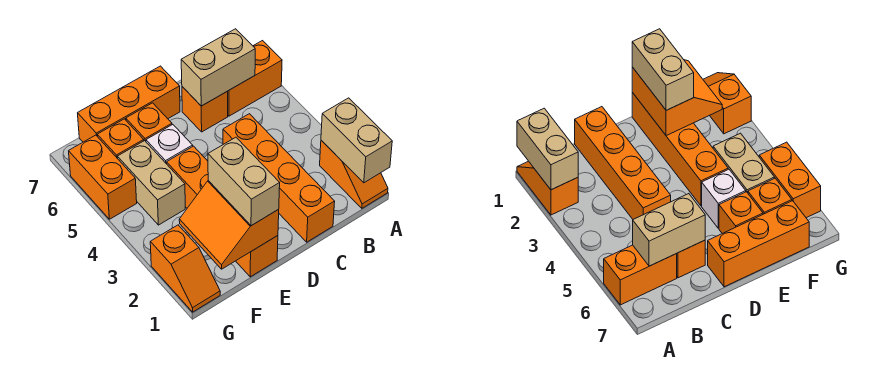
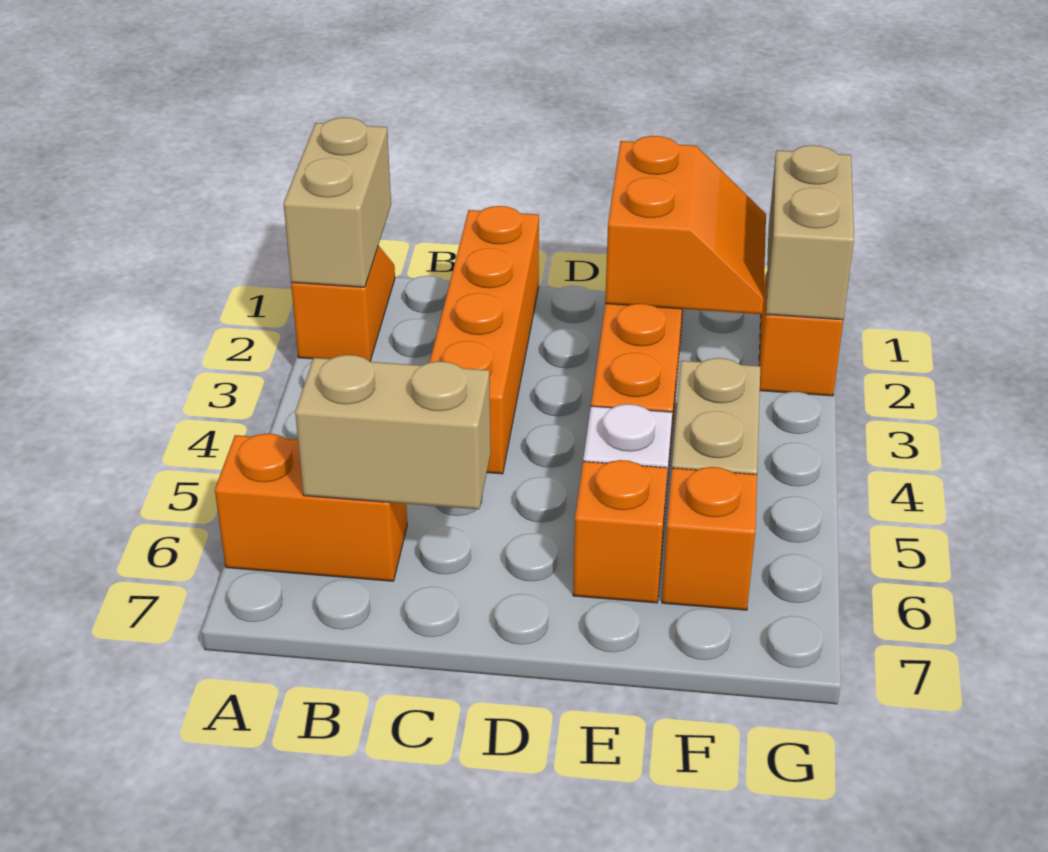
orange brick C6 level 1 -> none
orange brick D7:F7 level 1 -> none
tan brick E1:E2 level 3 -> tan brick G1:G2 level 2
orange brick G5:G6 level 1 -> none

